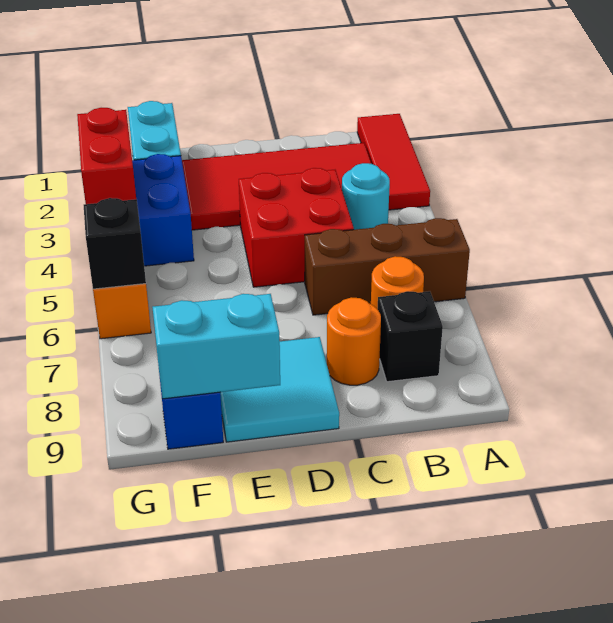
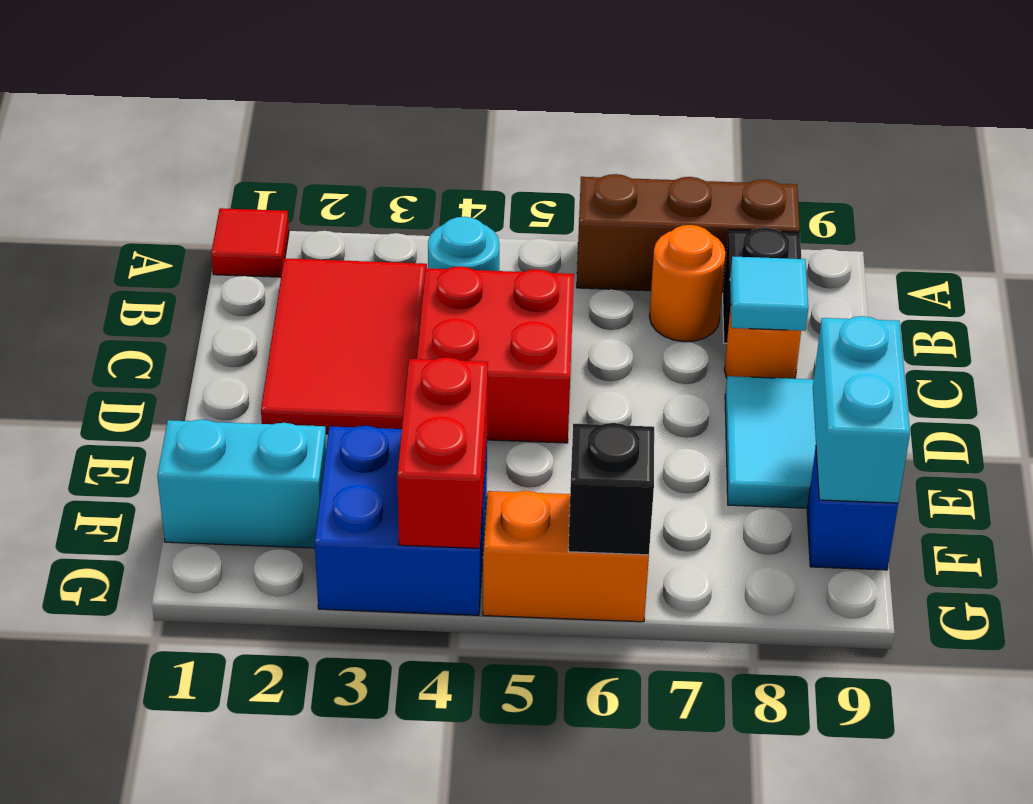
red tile A1:A3 level 1 -> red tile A1 level 1
brown brick A6:C6 level 1 -> brown brick A6:A8 level 1
red tile B2:E3 level 1 -> red tile B2:D3 level 1
none -> cyan tile C8 level 2
red brick G3:G4 level 2 -> red brick F4:G4 level 2

